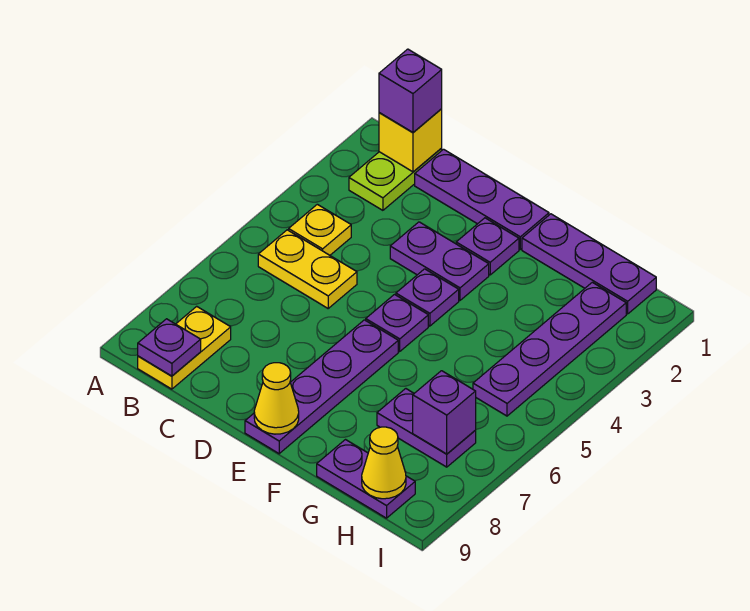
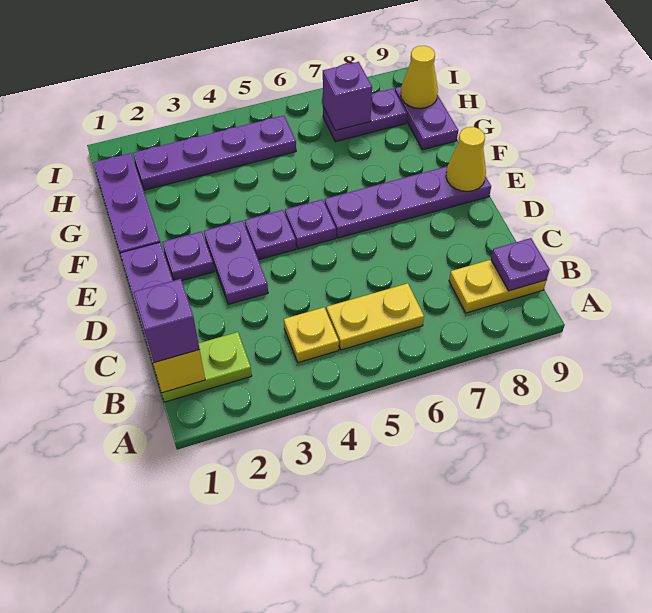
yellow plate B5:C5 level 1 -> yellow plate B5:B6 level 1
purple plate G7:H7 level 1 -> purple plate H7:H8 level 1

